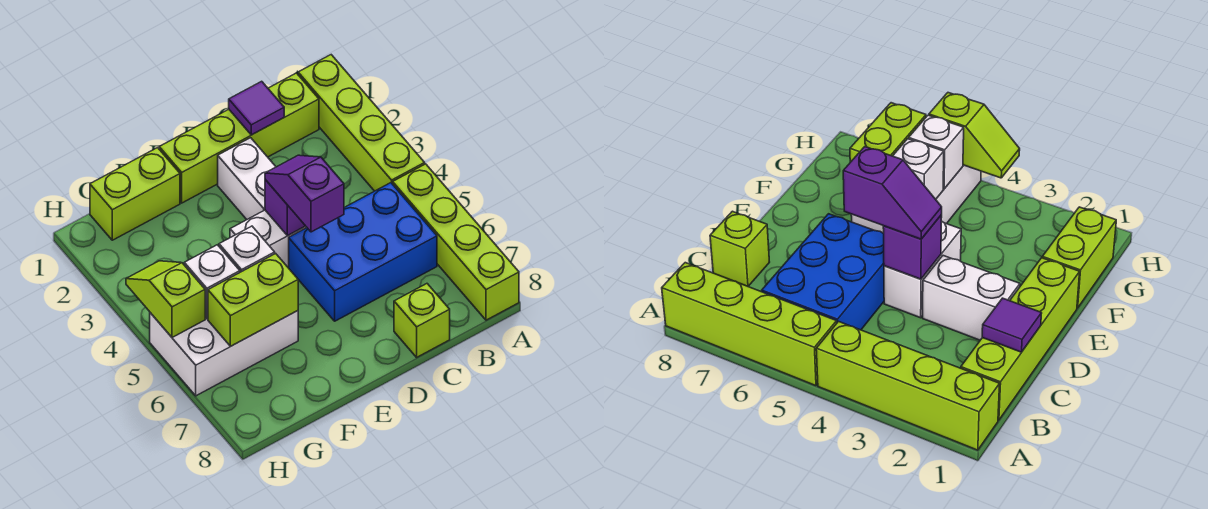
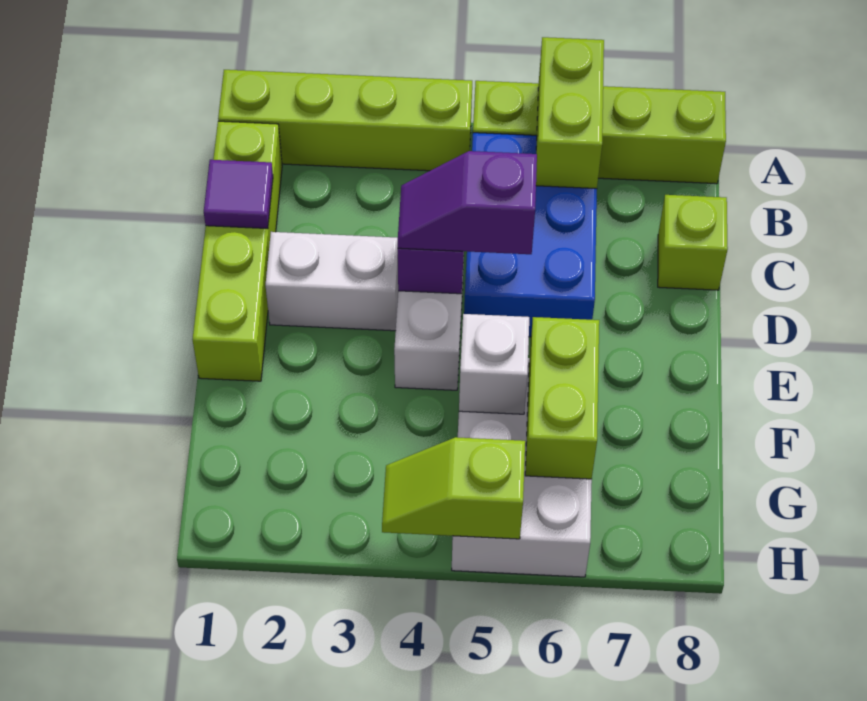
lime brick F1:G1 level 1 -> lime brick A6:B6 level 2
white brick G5 level 2 -> none

